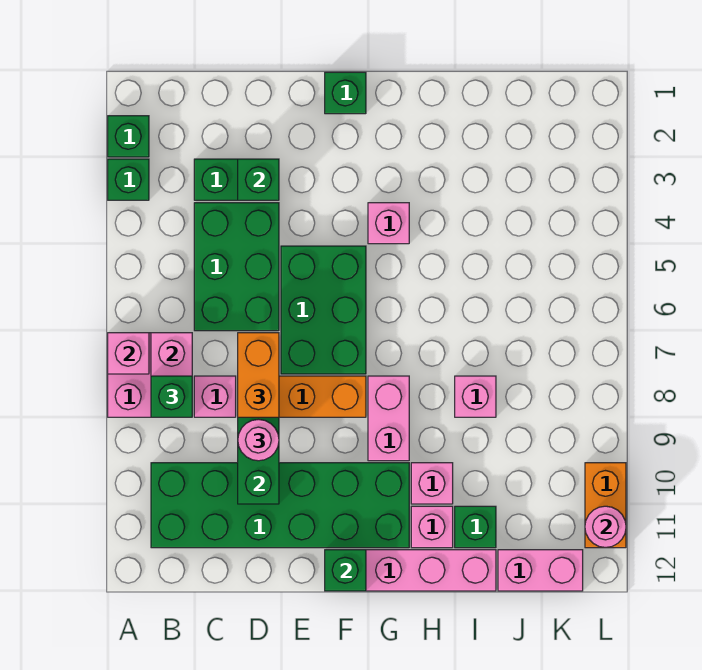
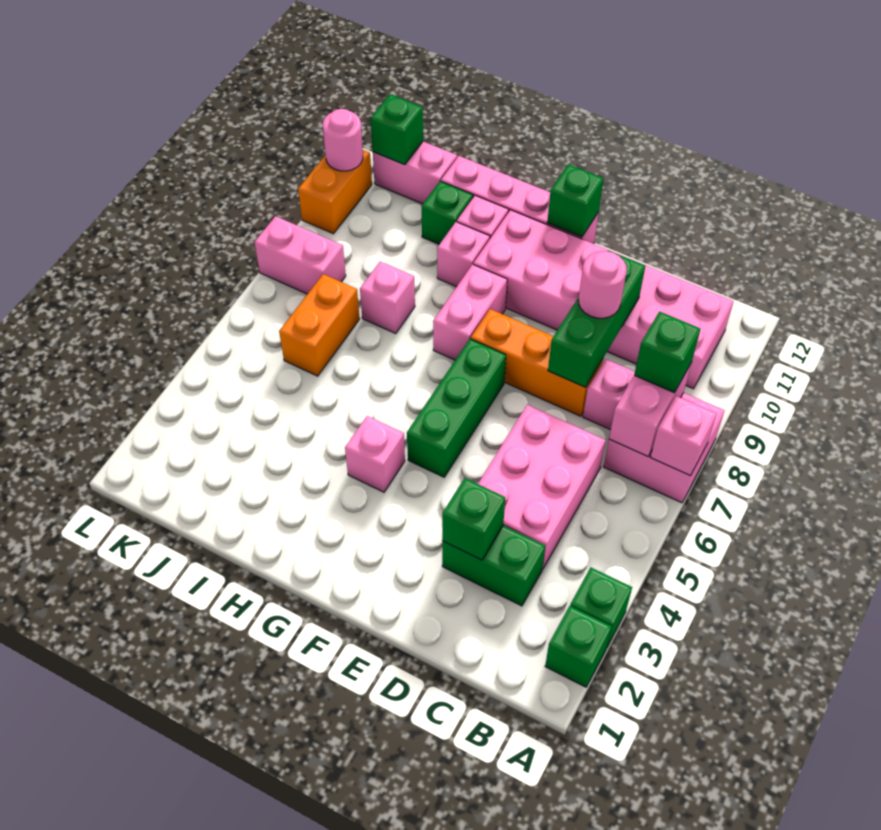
green brick B10:G11 level 1 -> pink brick B10:G11 level 1
green brick C4:D6 level 1 -> pink brick C4:D6 level 1
orange brick D7:D8 level 3 -> orange brick J6:J7 level 1
green brick E5:F7 level 1 -> green brick F5:F7 level 1
green brick F1 level 1 -> green brick K12 level 2
none -> pink brick K8:L8 level 1

